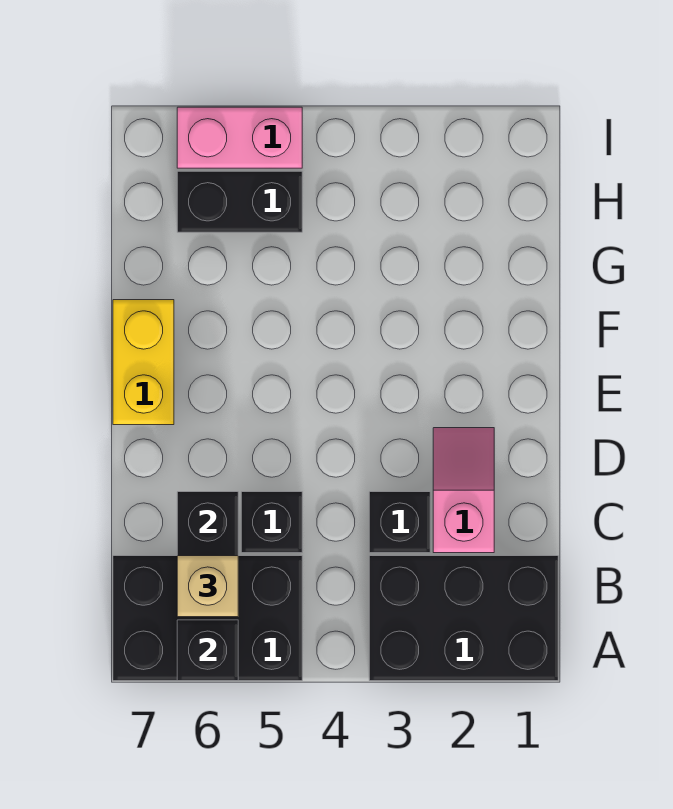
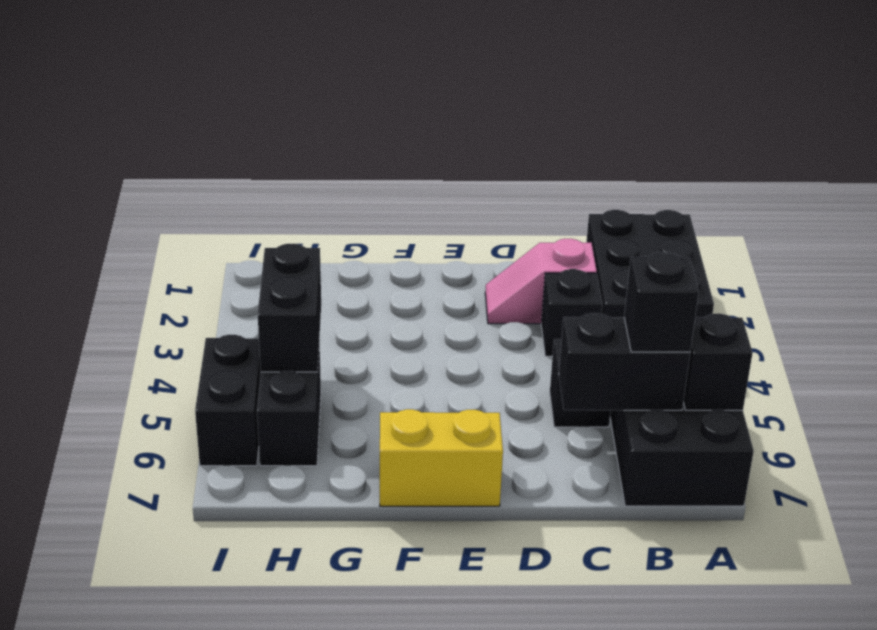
tan brick B6 level 3 -> black brick B6 level 3
none -> black brick H4:H5 level 2
pink brick I5:I6 level 1 -> black brick I5:I6 level 1

